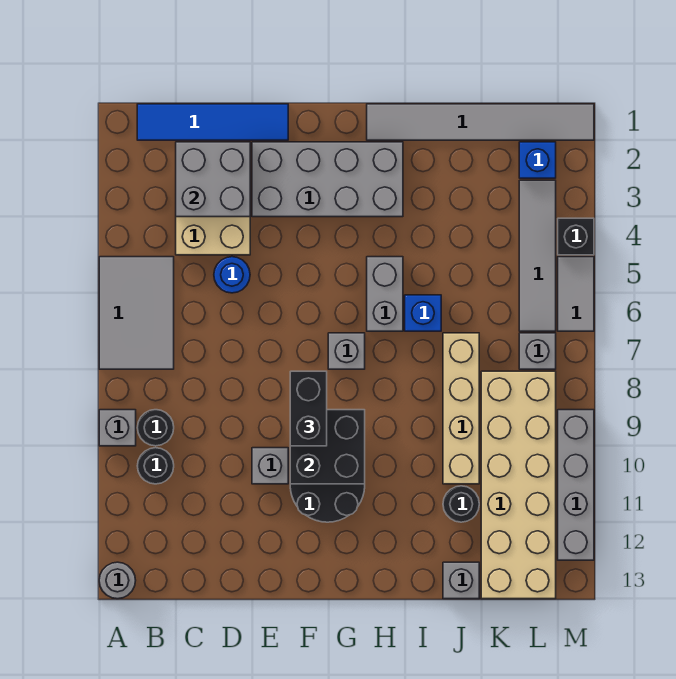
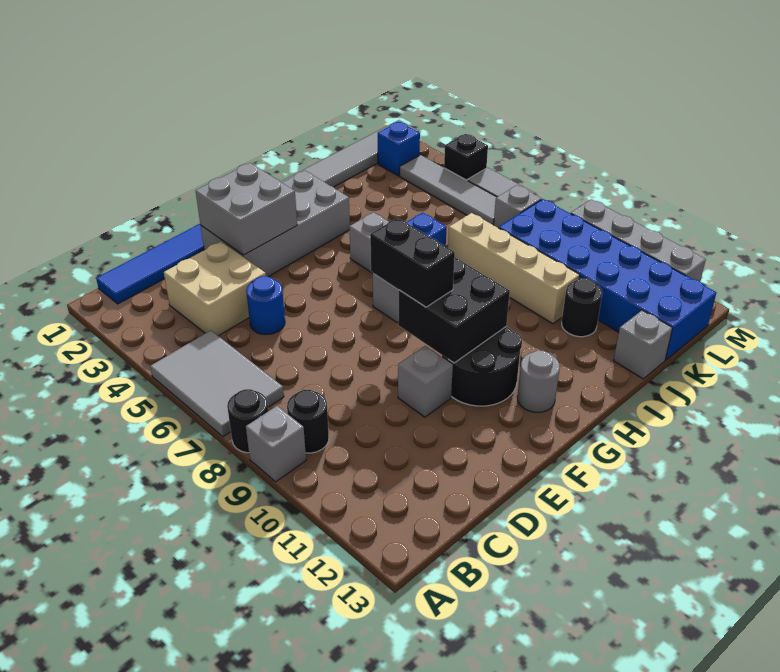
grey round brick A13 level 1 -> grey round brick G12 level 1
black round brick B10 level 1 -> black round brick A8 level 1
grey brick C2:D3 level 2 -> grey brick E2:F3 level 2
tan brick K8:L13 level 1 -> blue brick K8:L13 level 1

